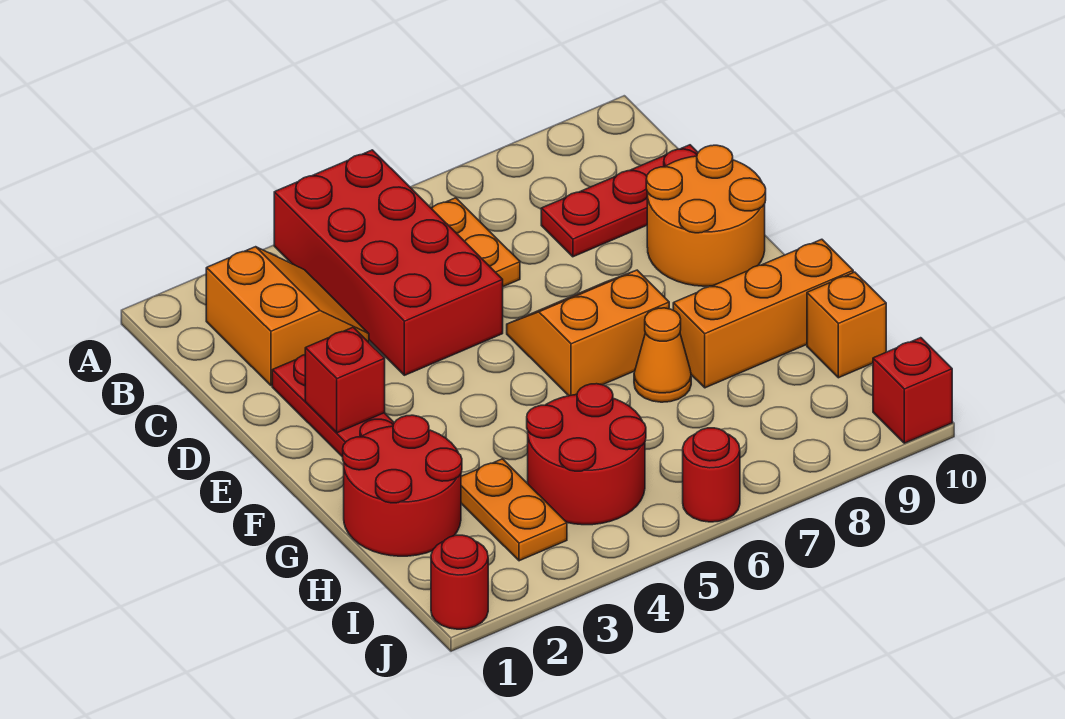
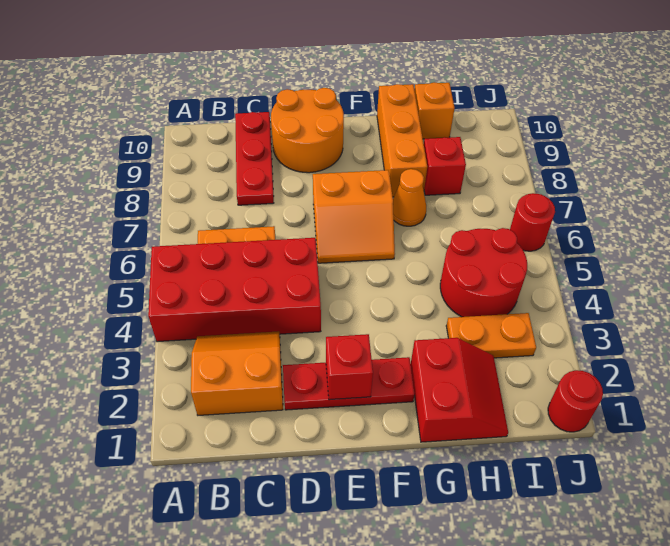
orange slope E6:F7 level 1 top F -> orange slope E6:F7 level 1 top 7
red round brick G1:H2 level 1 -> red slope G1:H2 level 1 top G
red brick J10 level 1 -> red brick H8 level 1

